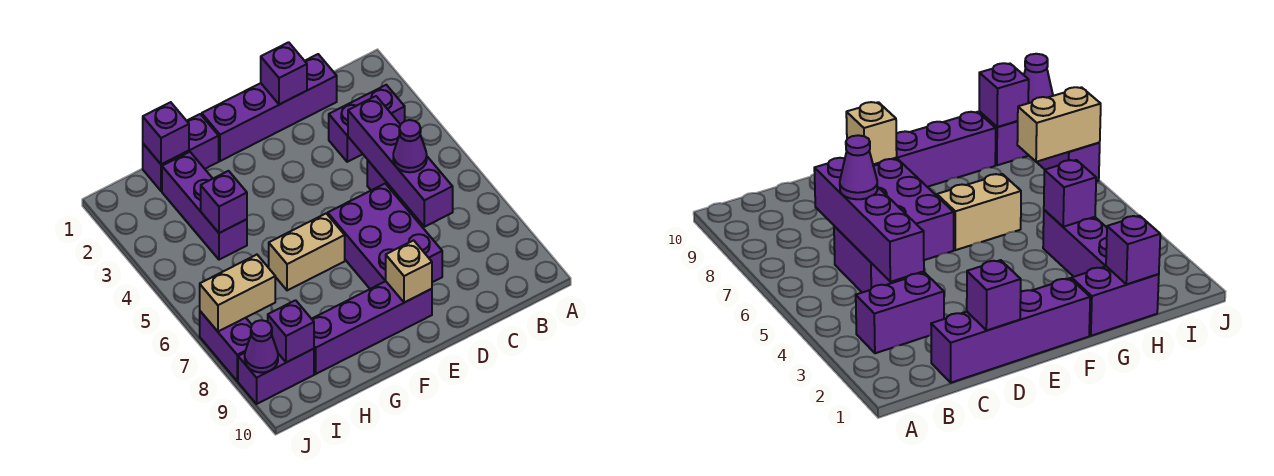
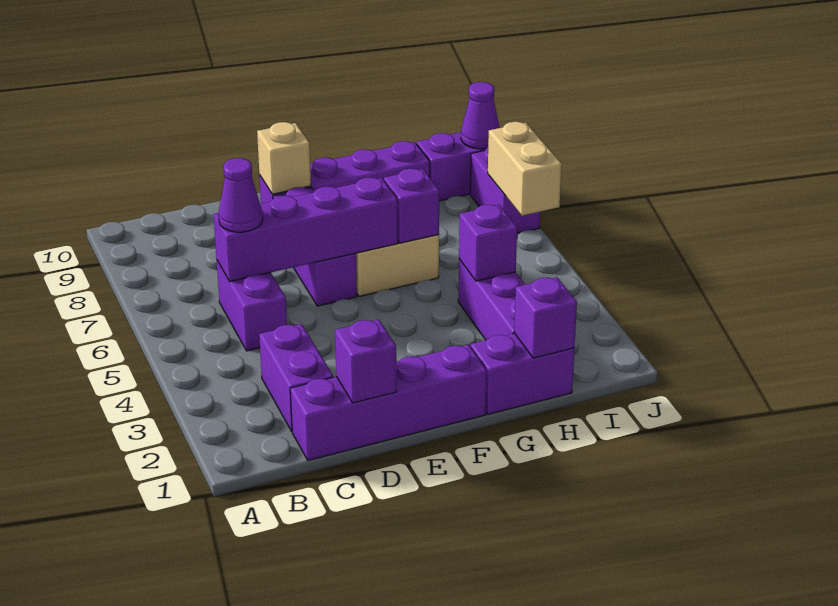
purple brick B3:C3 level 1 -> purple brick C2:C3 level 1
purple brick C4:C7 level 2 -> purple brick C6:F6 level 2
purple brick D6:E8 level 1 -> purple brick E6:E8 level 1
tan brick I7:J7 level 2 -> tan brick J6:J7 level 2
purple brick I9 level 2 -> purple brick G6 level 2

